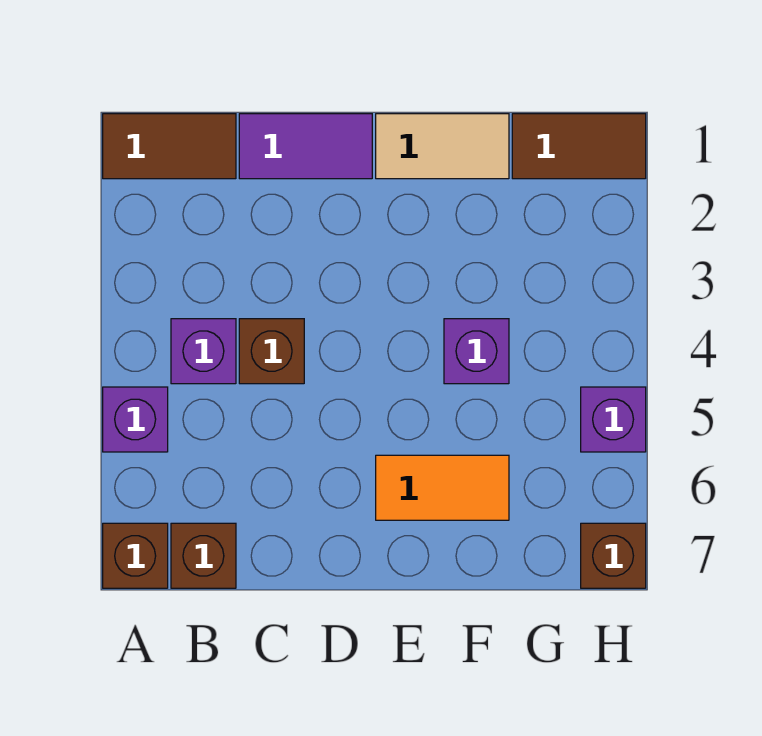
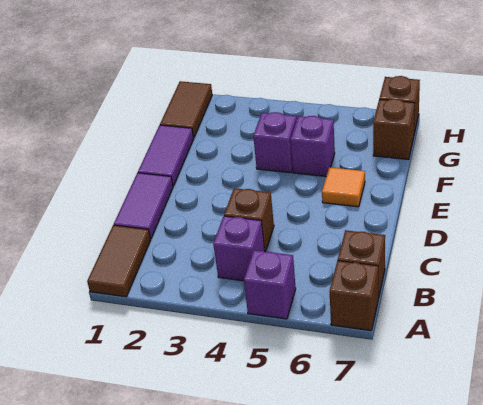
tan tile E1:F1 level 1 -> purple tile E1:F1 level 1
orange tile E6:F6 level 1 -> orange tile E6 level 1
none -> brown brick G7 level 1
purple brick H5 level 1 -> purple brick F5 level 1

